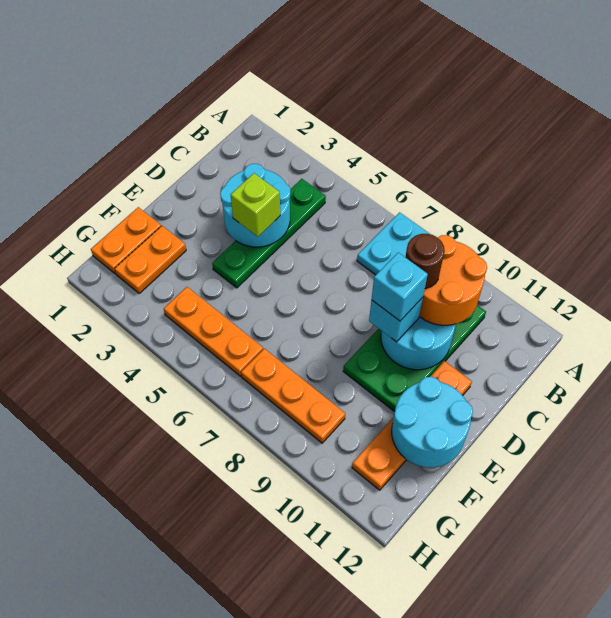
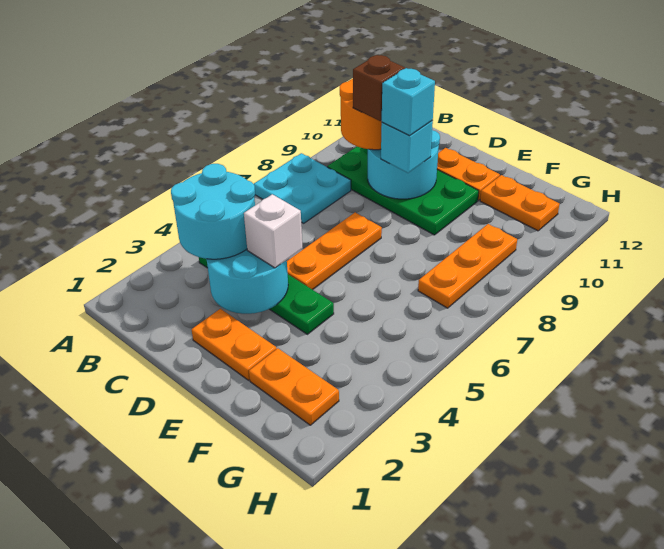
brown round brick C9 level 4 -> brown brick C9 level 4
lime brick D4 level 3 -> white brick D4 level 3
cyan round brick E11:F12 level 2 -> cyan round brick B3:C4 level 3
orange plate F1:G1 level 1 -> orange plate D2:E2 level 1
orange plate G4:G6 level 1 -> orange plate D5:D7 level 1

